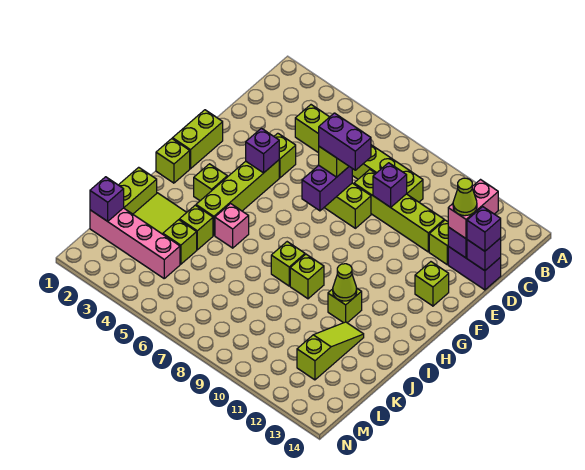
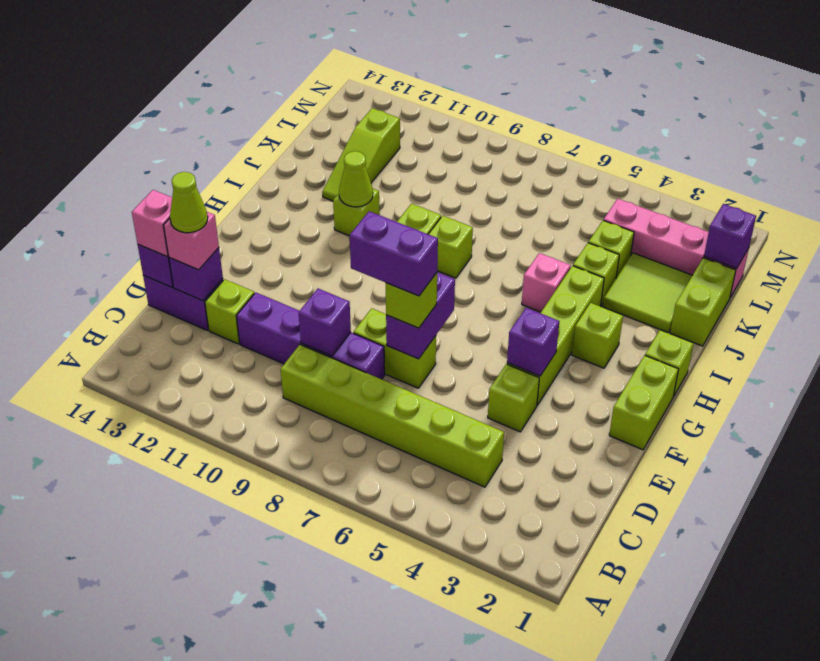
pink brick C13:D13 level 3 -> pink brick D13 level 3
lime brick D8:D11 level 1 -> purple brick D8:D11 level 1
purple brick D14 level 3 -> pink brick D14 level 3
lime brick F13 level 1 -> none

